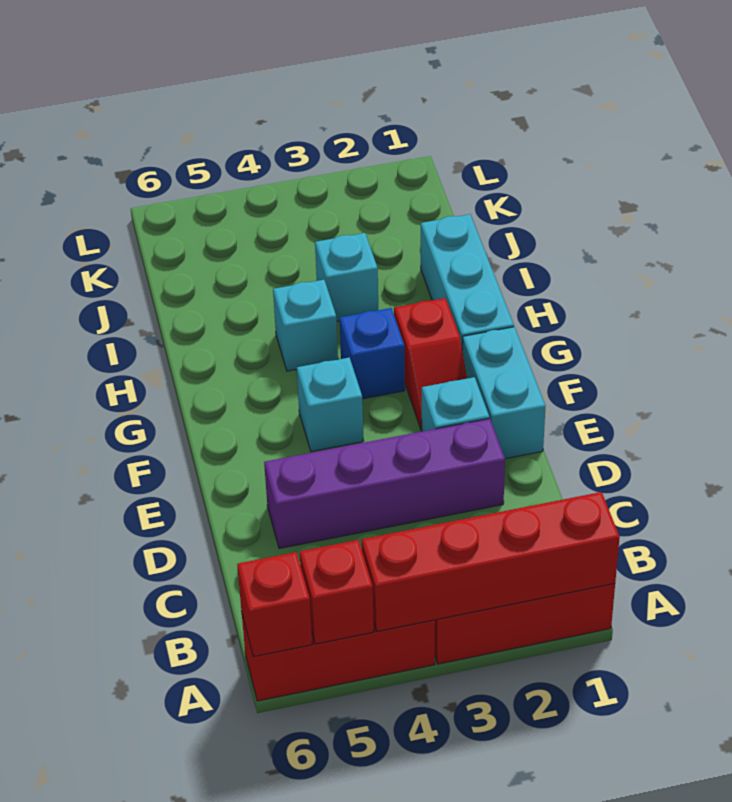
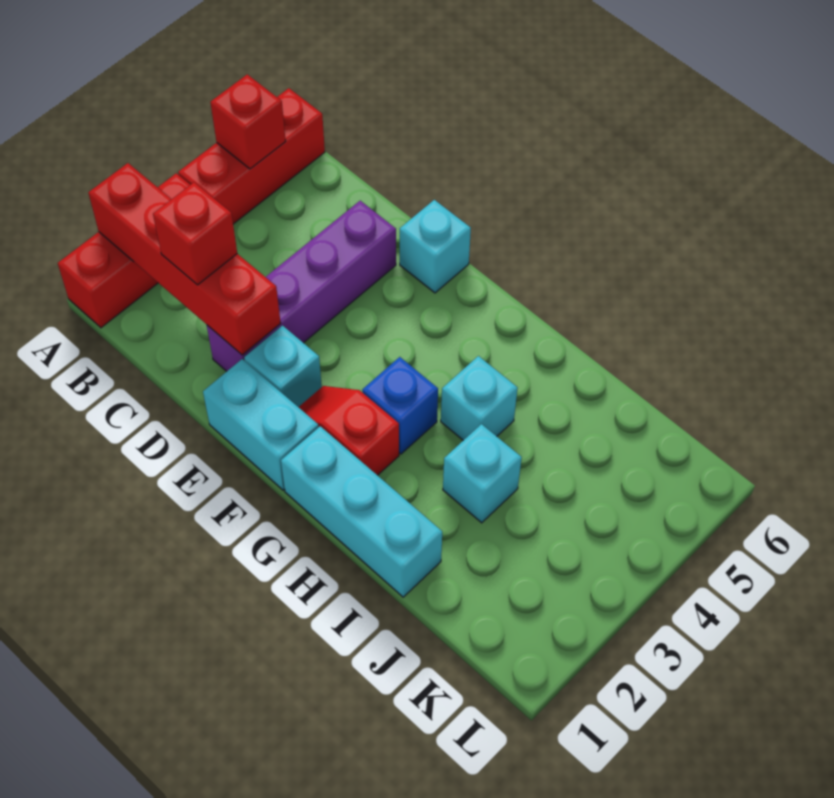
red brick A1:A4 level 2 -> red brick A2:D2 level 2
red brick A6 level 2 -> red brick C2 level 3
cyan brick F4 level 1 -> cyan brick E6 level 1

